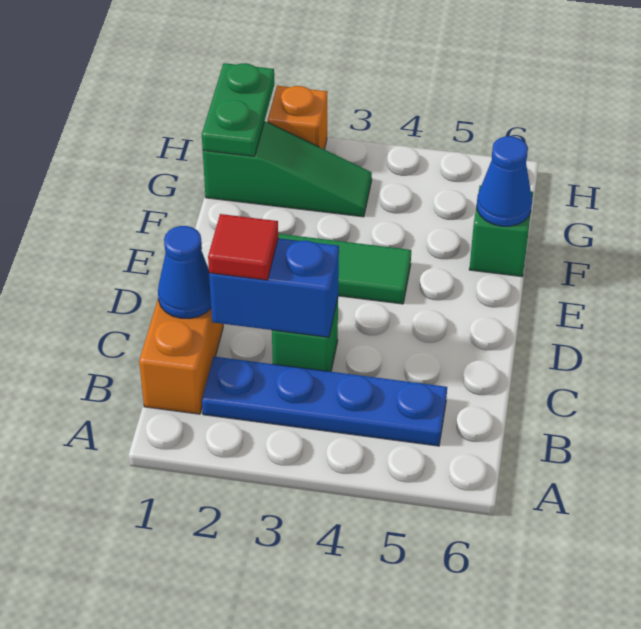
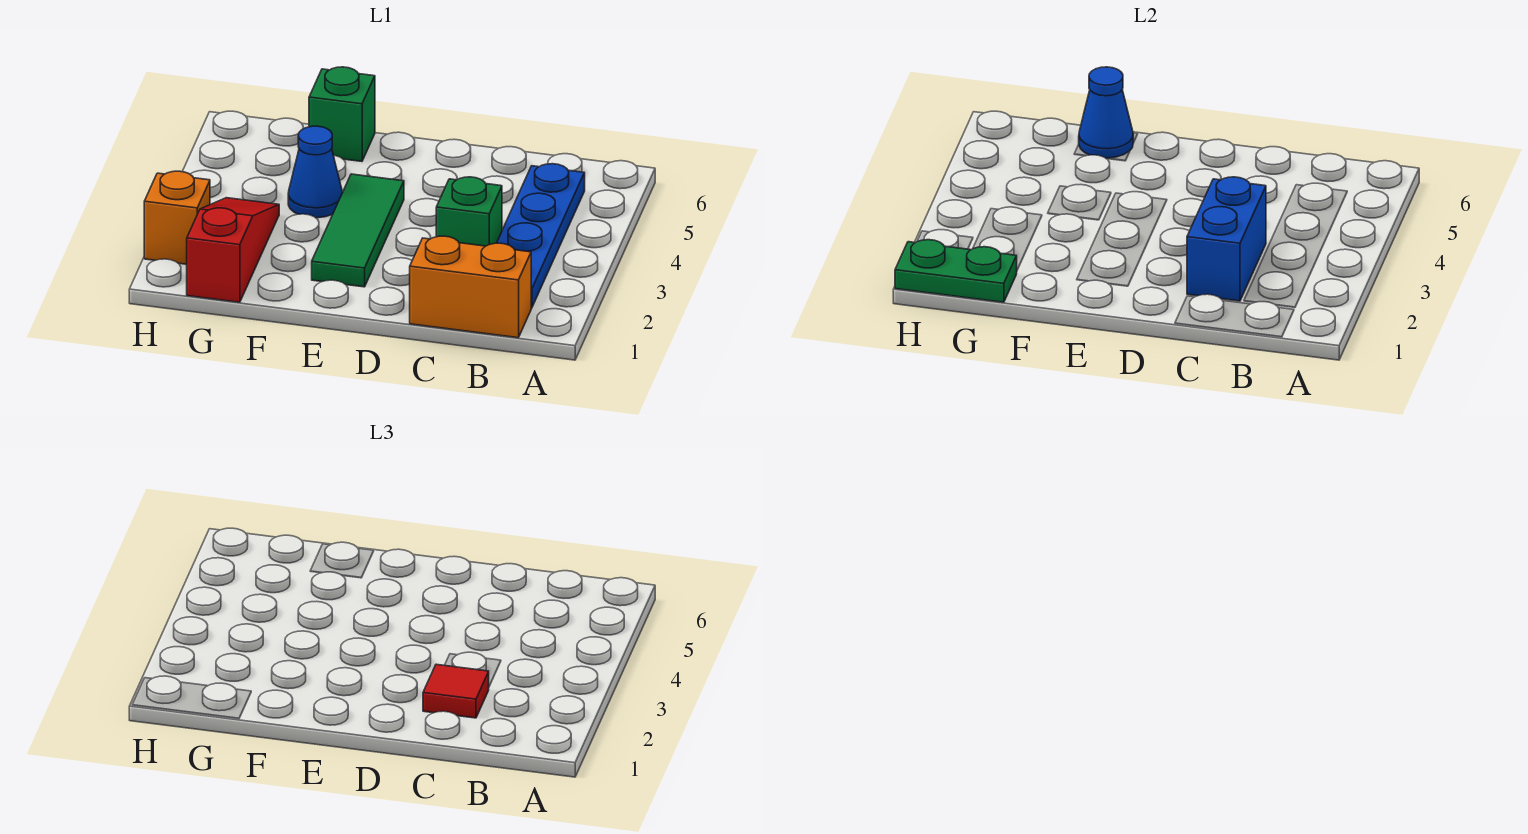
blue cone C1 level 2 -> blue cone F4 level 1
green slope G1:G3 level 1 top 1 -> red slope G1:G3 level 1 top 1

